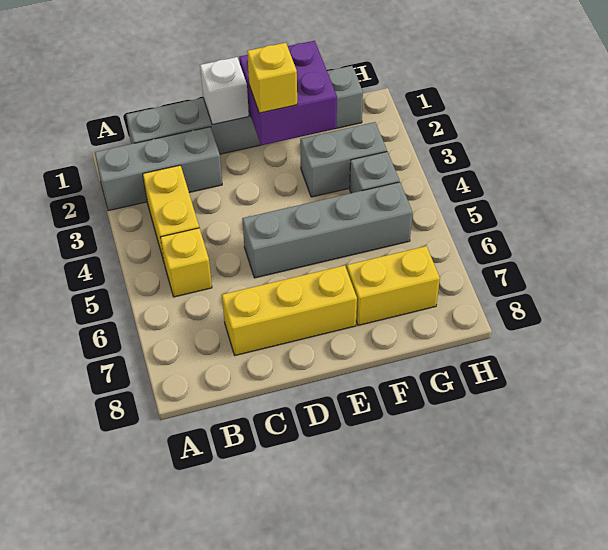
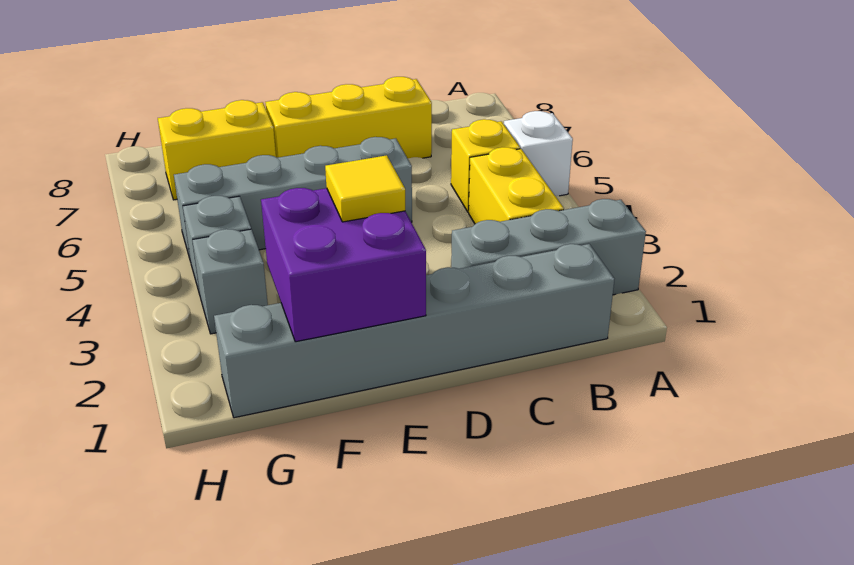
white brick D1 level 2 -> white brick A5 level 1
yellow brick E2 level 3 -> yellow tile E2 level 3
grey brick F3:G3 level 1 -> grey brick G3 level 1

